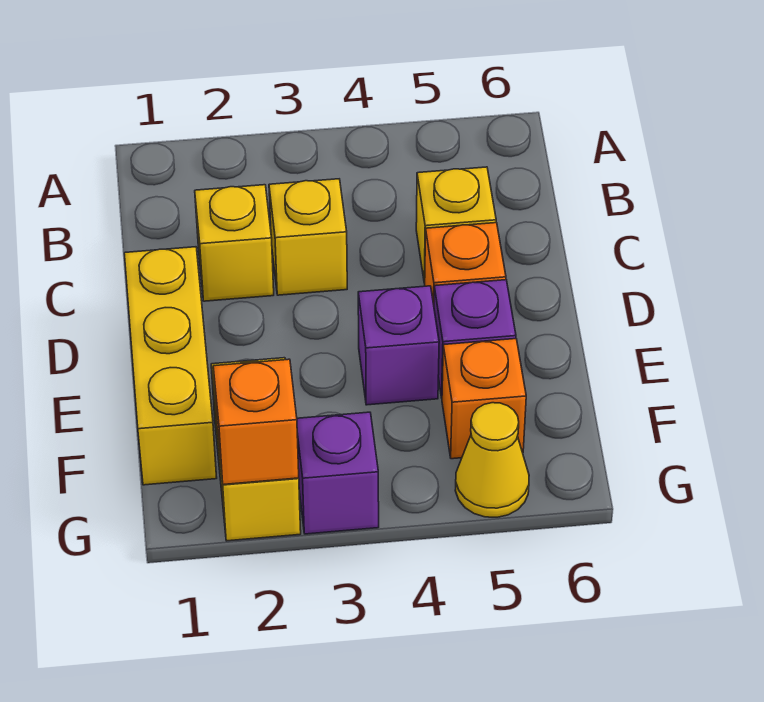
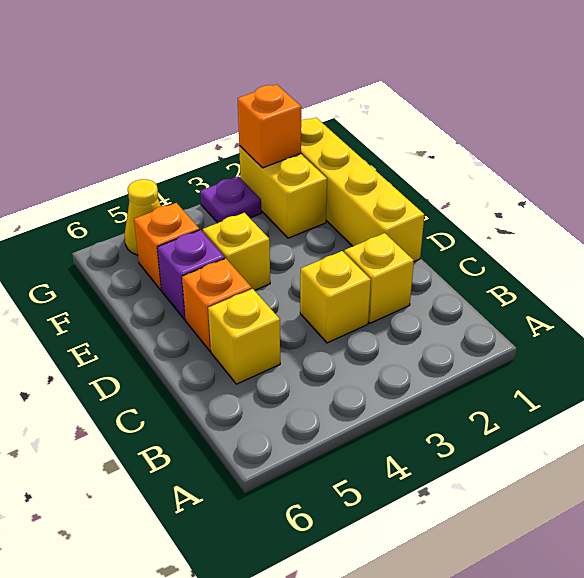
yellow brick D1:F1 level 1 -> yellow brick D1:G1 level 1
purple brick E4 level 1 -> yellow brick E4 level 1
purple brick G3 level 1 -> purple plate G3 level 1

